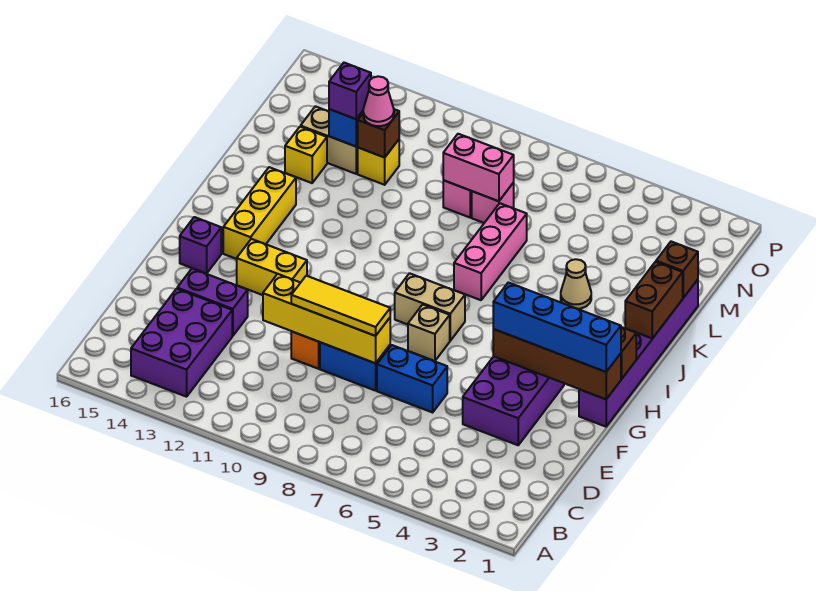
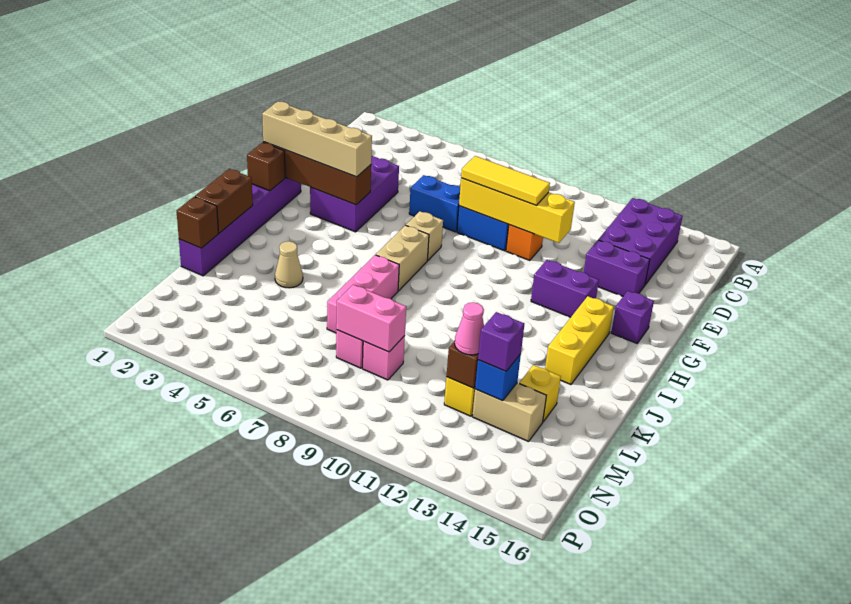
blue brick G1:G4 level 3 -> tan brick G1:G4 level 3
yellow brick G12:G13 level 1 -> purple brick G12:G13 level 1
tan brick H7:H8 level 1 -> tan brick H7:I7 level 1

